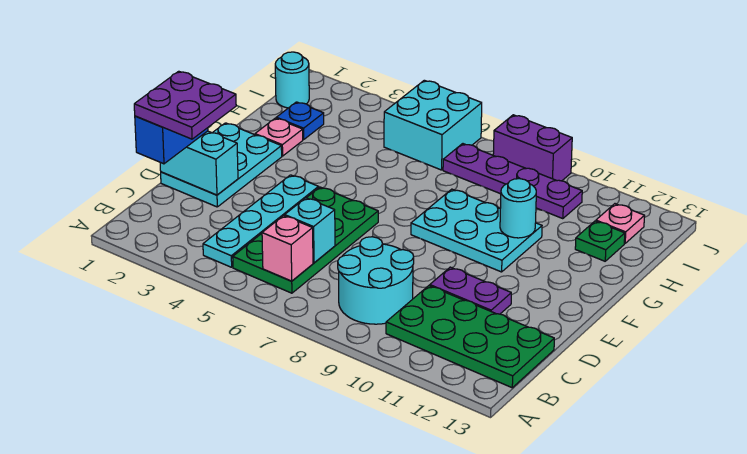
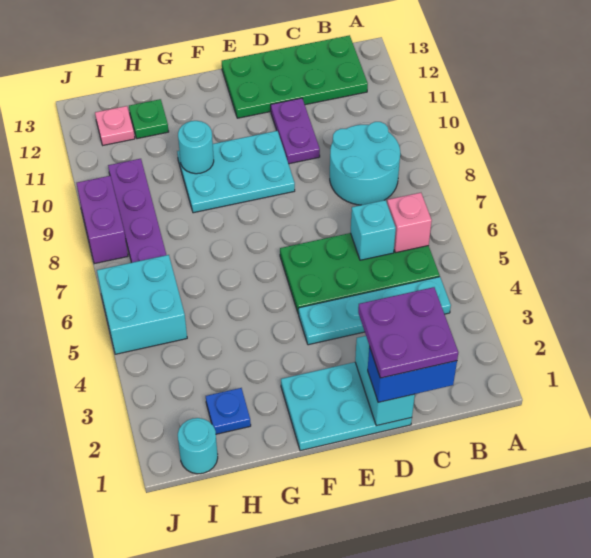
green plate B10:C13 level 1 -> green plate B12:E13 level 1
cyan plate F8:G10 level 1 -> cyan plate E9:G10 level 1
pink plate G2 level 1 -> none

